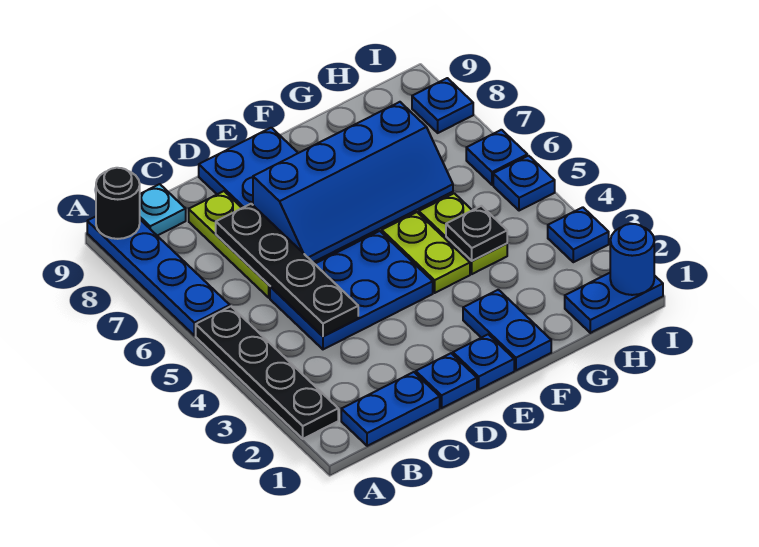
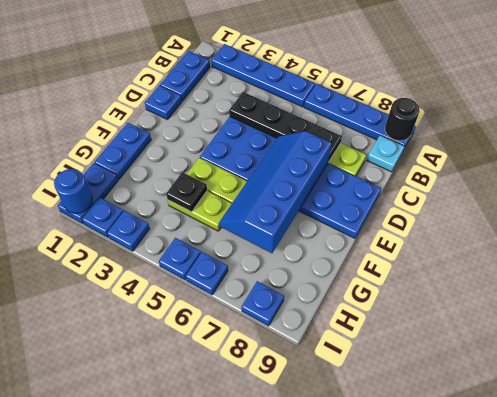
black plate A2:A5 level 1 -> blue plate A2:A5 level 1
blue plate E1 level 1 -> blue plate I2 level 1
blue plate F1:F2 level 1 -> blue plate F1:G1 level 1

